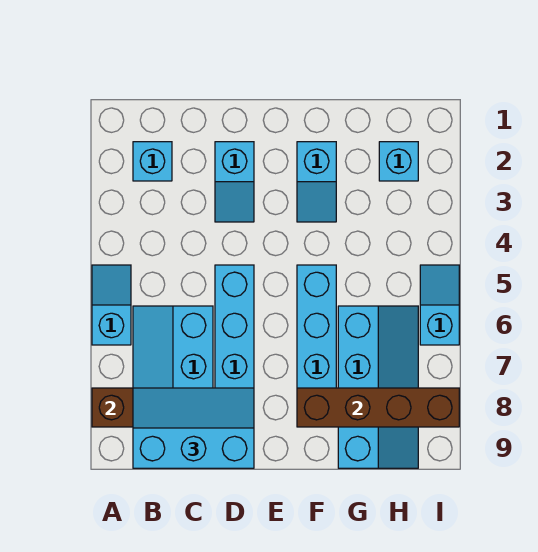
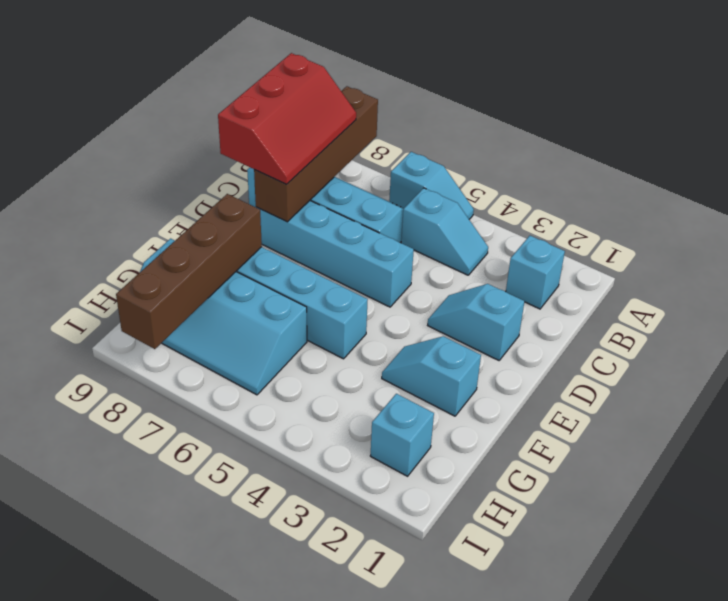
cyan slope B8:D9 level 3 top 9 -> red slope B8:D9 level 3 top 9
cyan slope I5:I6 level 1 top 6 -> cyan slope B4:B5 level 1 top 5

